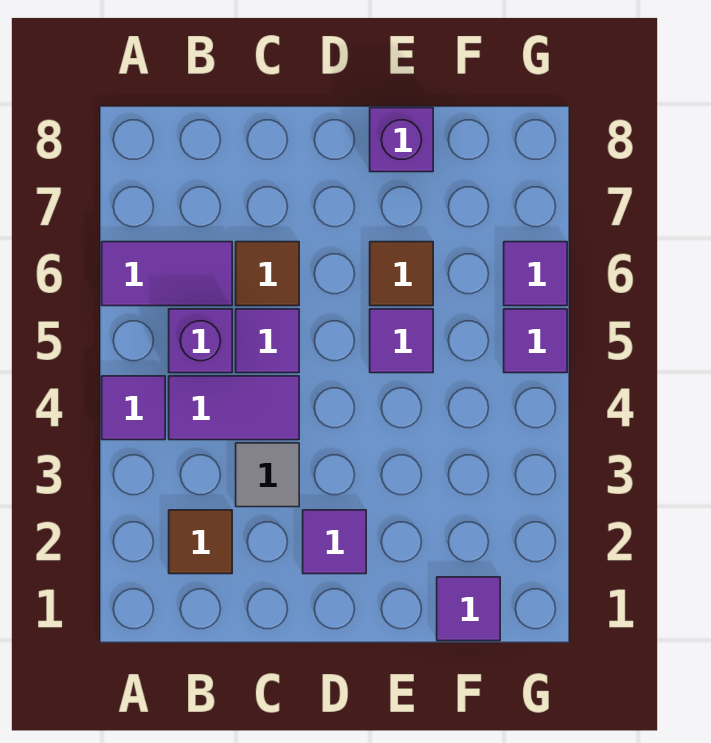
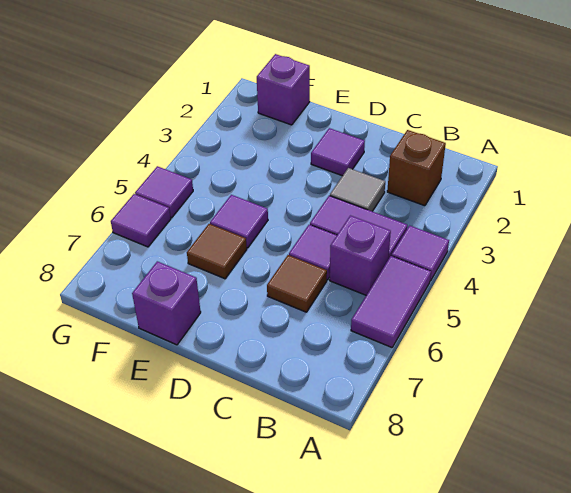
purple tile A6:B6 level 1 -> purple tile A5:A6 level 1
brown tile B2 level 1 -> brown brick B2 level 1
purple tile F1 level 1 -> purple brick F1 level 1

